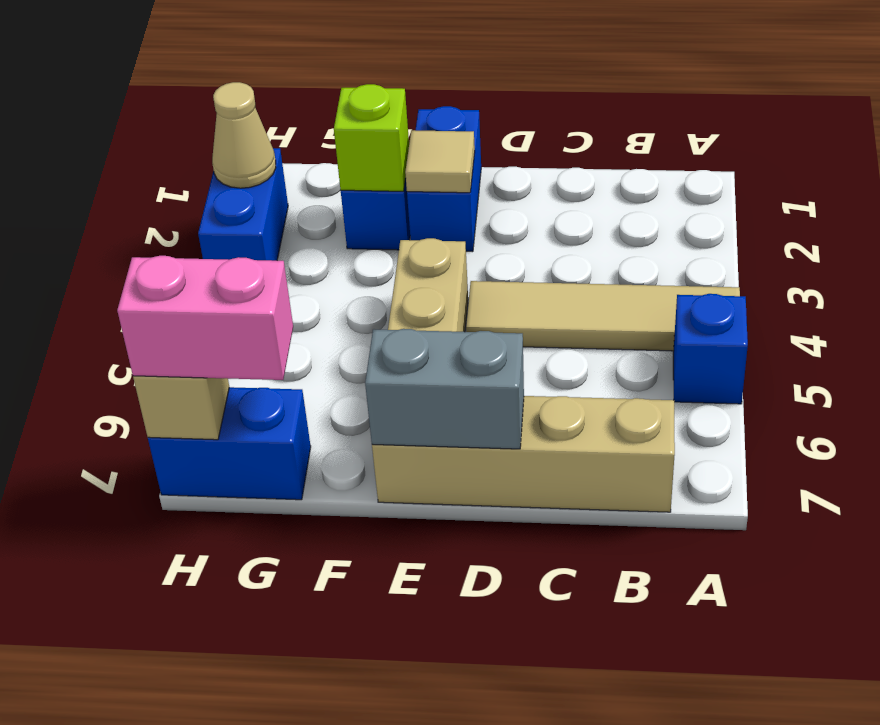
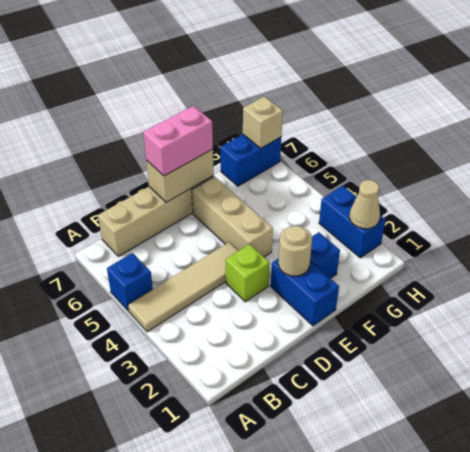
grey brick D7:E7 level 2 -> tan brick D7:E7 level 2
tan tile E2 level 2 -> tan round brick E2 level 2
lime brick F2 level 2 -> lime brick D3 level 1
pink brick G7:H7 level 3 -> pink brick D7:E7 level 3

